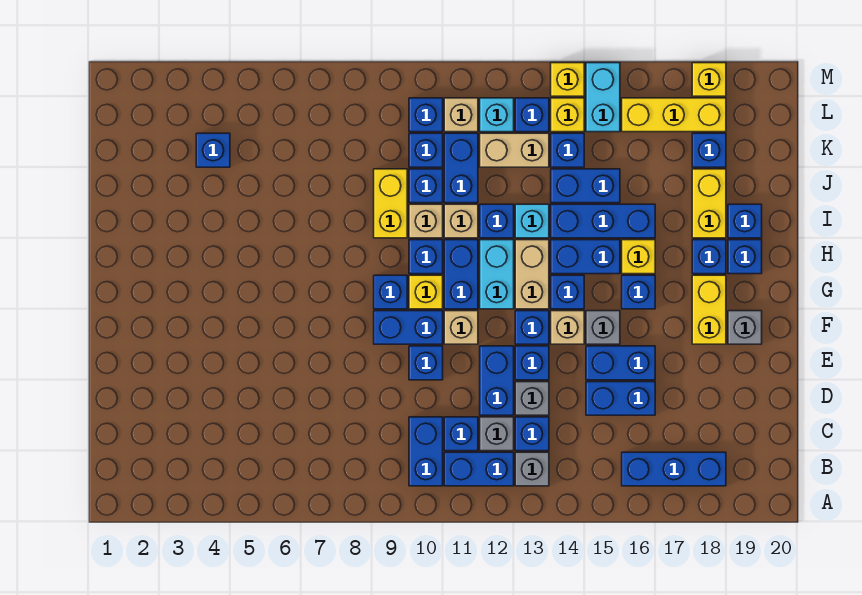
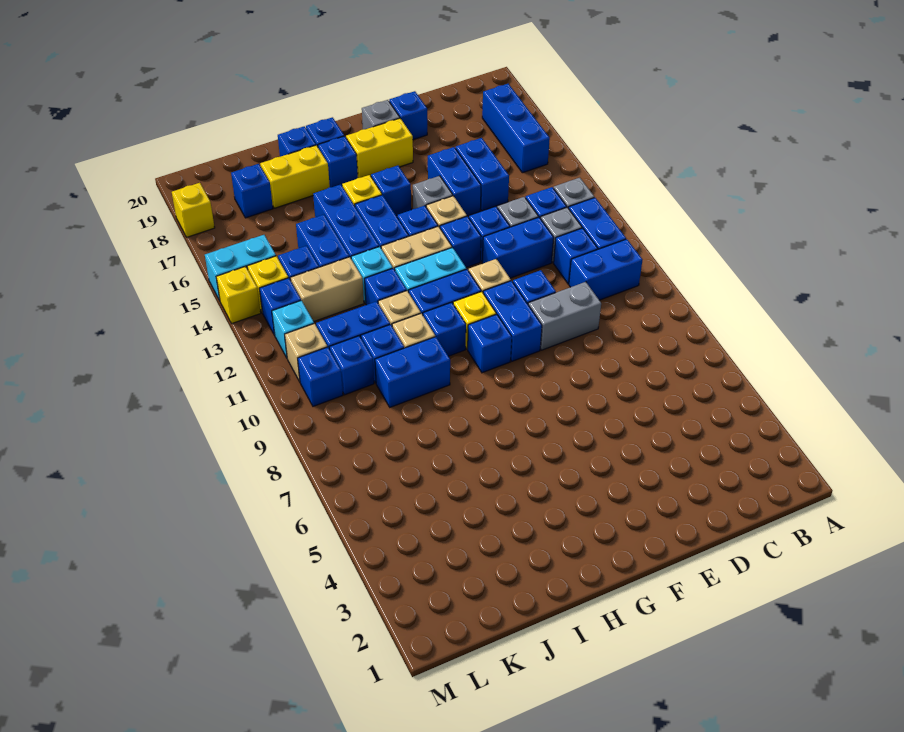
none -> grey brick D9:E9 level 1
yellow brick I9:J9 level 1 -> blue brick I9:J9 level 1
blue brick K4 level 1 -> blue brick E19 level 1
tan brick K12:K13 level 1 -> tan brick J13:K13 level 1
yellow brick L16:L18 level 1 -> none

